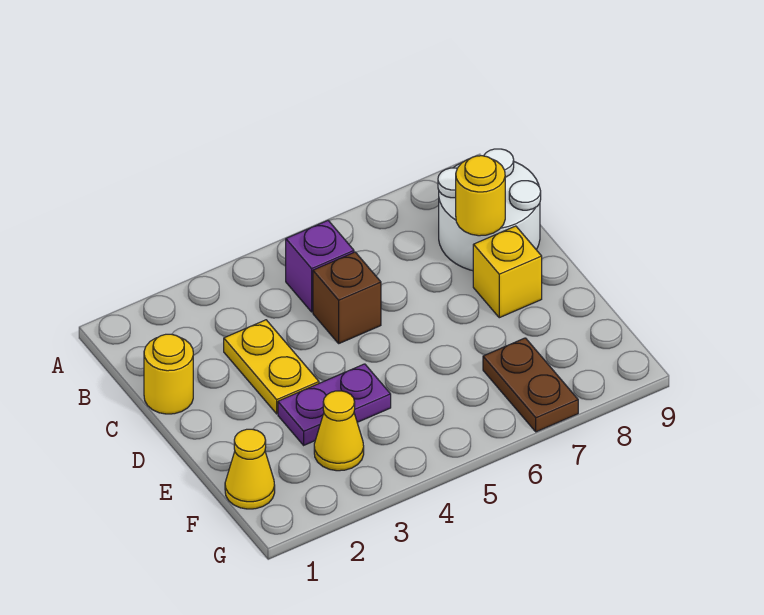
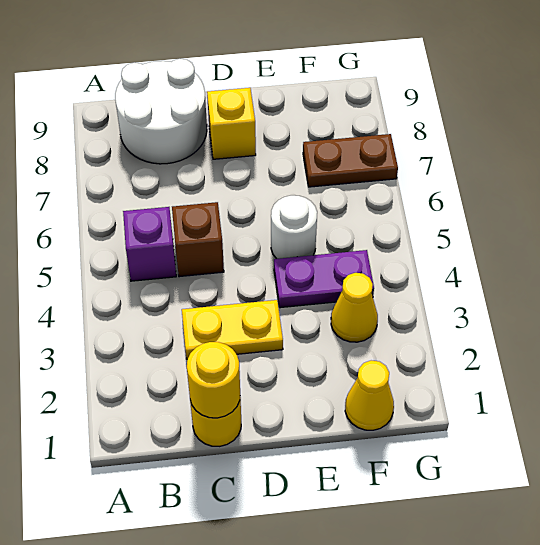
yellow round brick C8 level 2 -> yellow round brick C1 level 2
purple plate E3:E4 level 1 -> purple plate E4:F4 level 1
none -> white round brick E5 level 1

